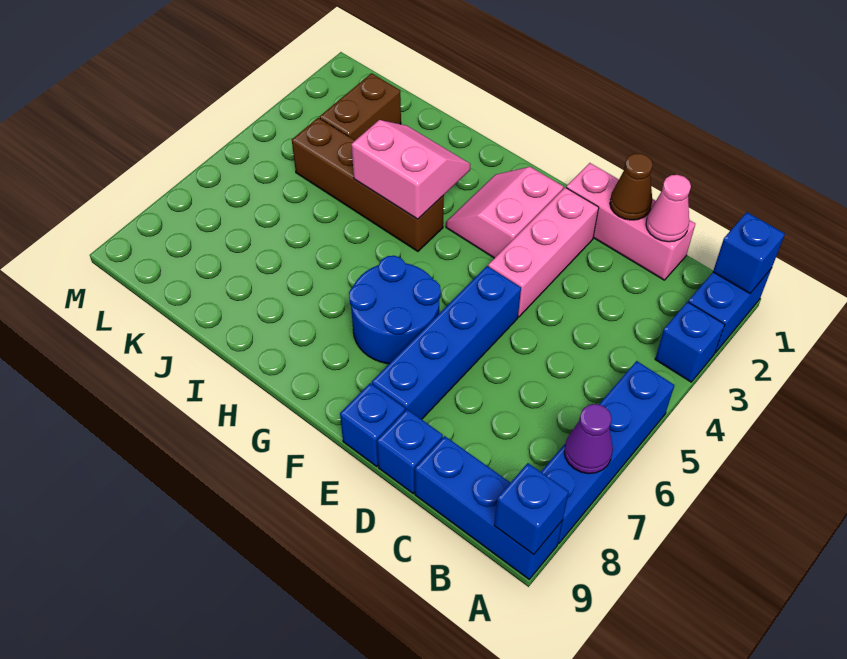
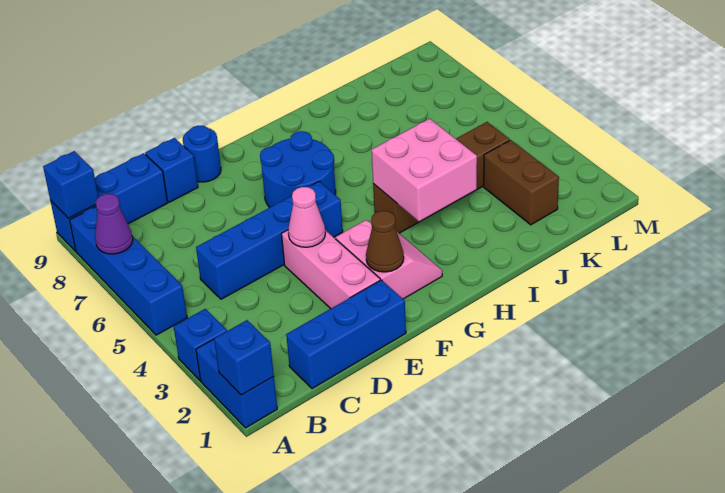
pink brick C1:E1 level 1 -> blue brick C1:E1 level 1
pink cone C1 level 2 -> pink cone E4 level 2
brown cone D1 level 2 -> brown cone F2 level 2
blue brick E5:E8 level 1 -> blue brick C5:F5 level 1
blue brick E9 level 1 -> blue round brick E9 level 1
pink slope H3:I4 level 2 top 4 -> pink brick H3:I4 level 2

